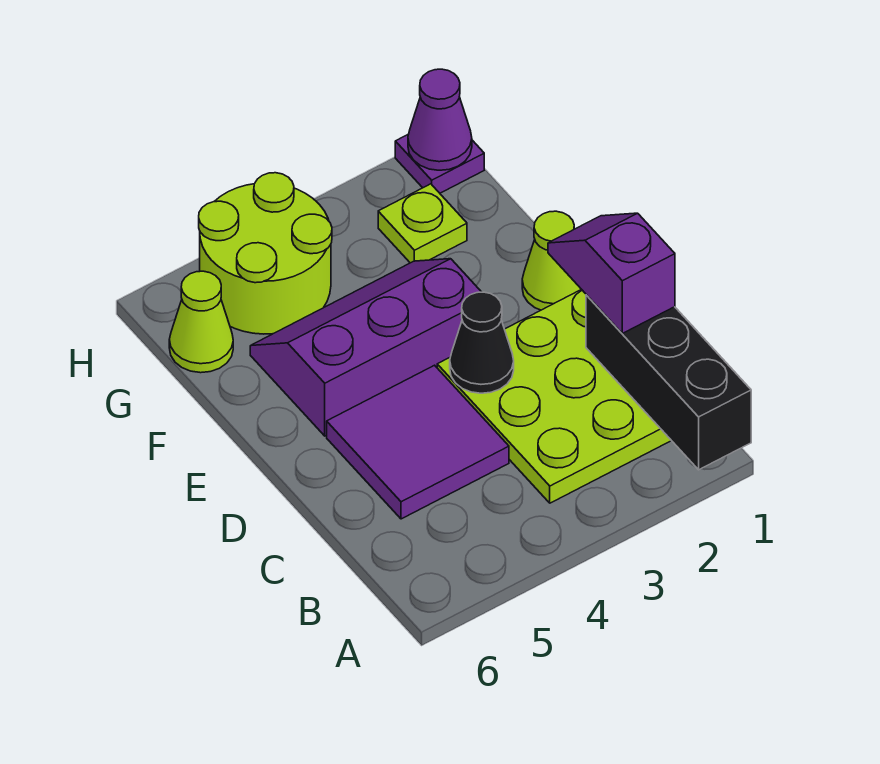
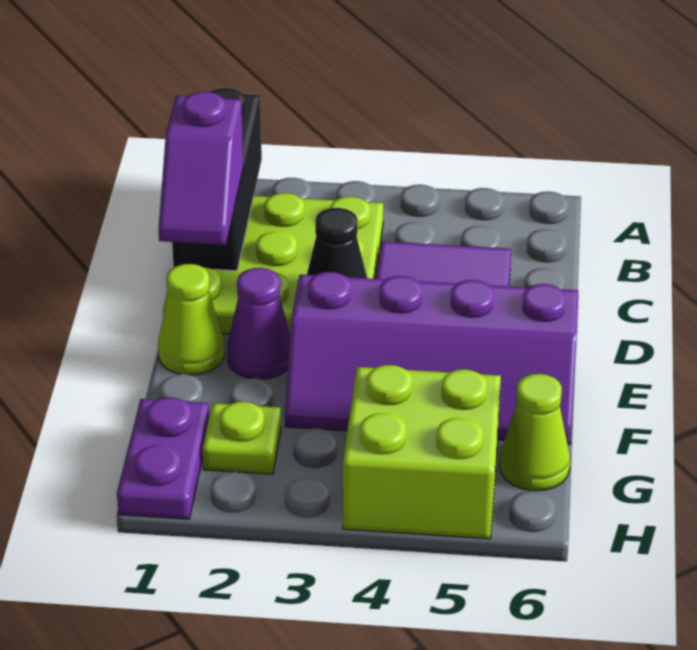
purple slope E3:F5 level 1 top E -> purple slope E3:F6 level 1 top E
lime round brick G4:H5 level 1 -> lime brick G4:H5 level 1
purple plate H1 level 1 -> purple plate G1:H1 level 1
purple cone H1 level 2 -> purple cone E2 level 1

